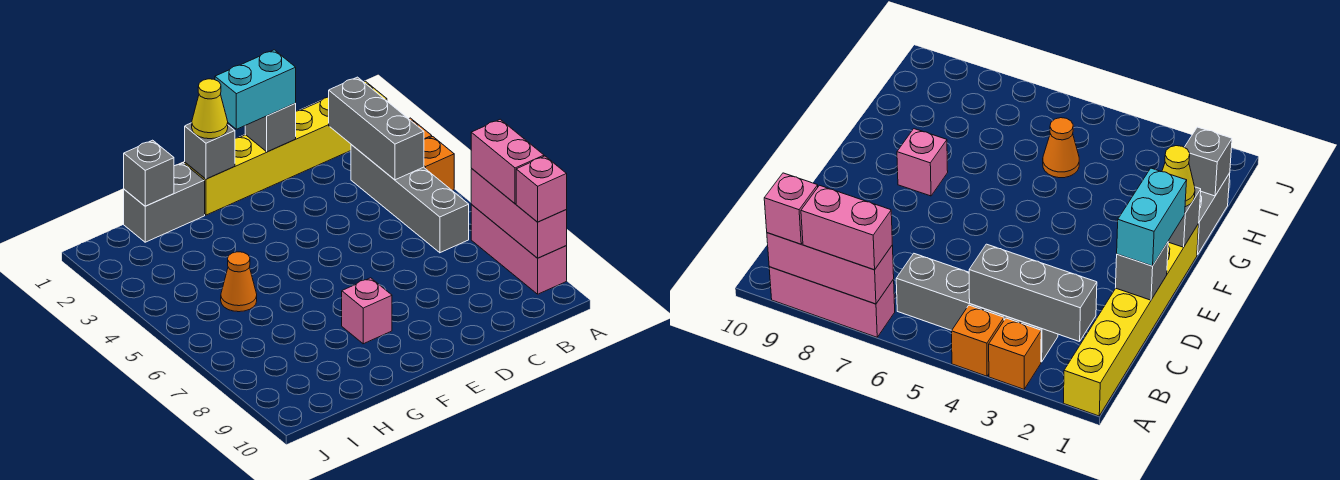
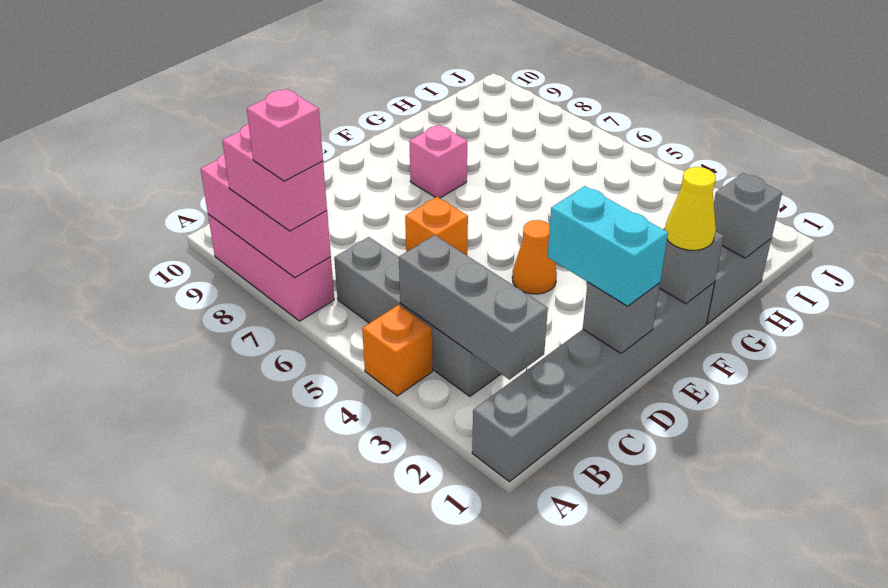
yellow brick A1:F1 level 1 -> grey brick A1:F1 level 1
orange brick A3 level 1 -> orange brick D6 level 1
pink brick A9 level 3 -> pink brick A7 level 4
cyan brick D1:E1 level 3 -> cyan brick D1:D2 level 3
orange cone H5 level 1 -> orange cone E4 level 1

